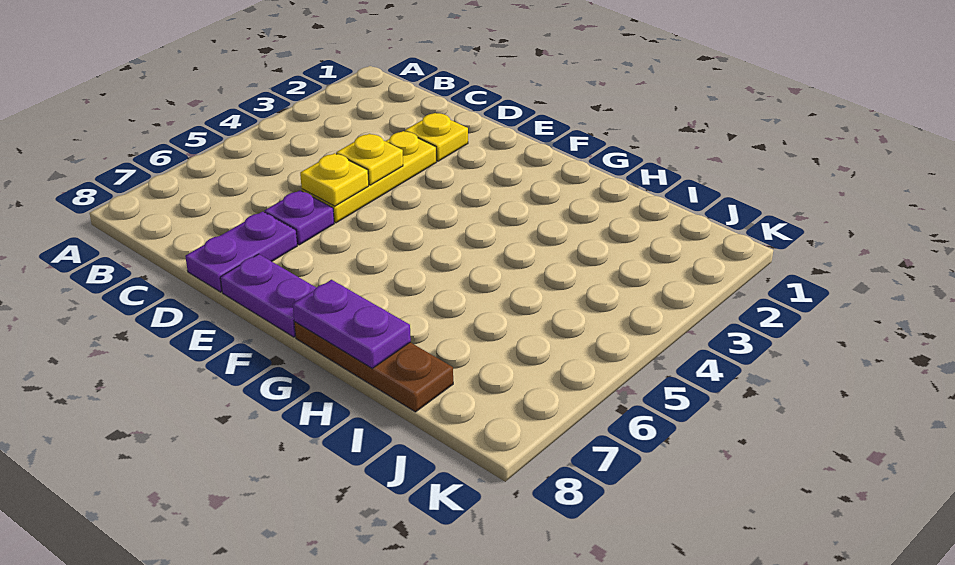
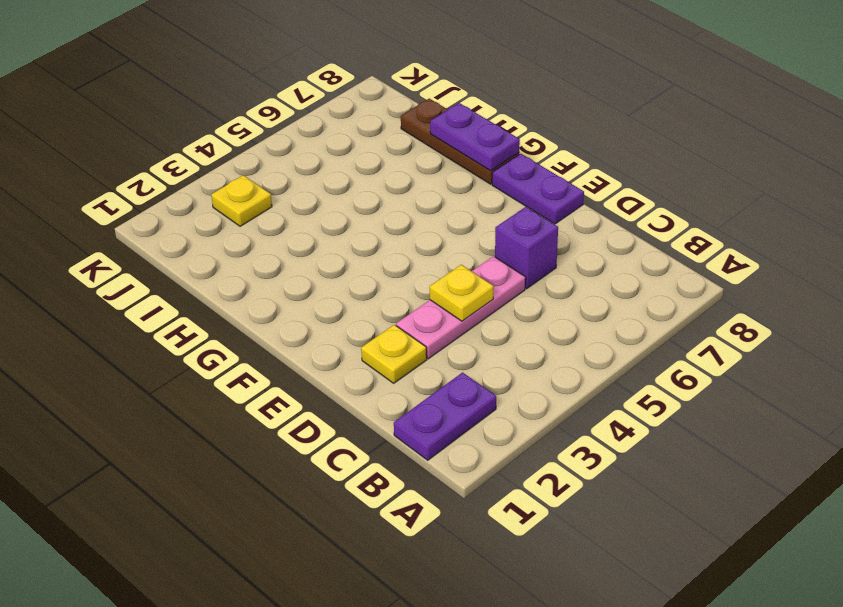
yellow plate D3:D5 level 1 -> pink plate D3:D5 level 1
yellow plate D5 level 2 -> yellow plate J3 level 1
purple plate D6 level 1 -> purple brick D6 level 1
purple plate D7:D8 level 1 -> purple plate B1:B2 level 1

